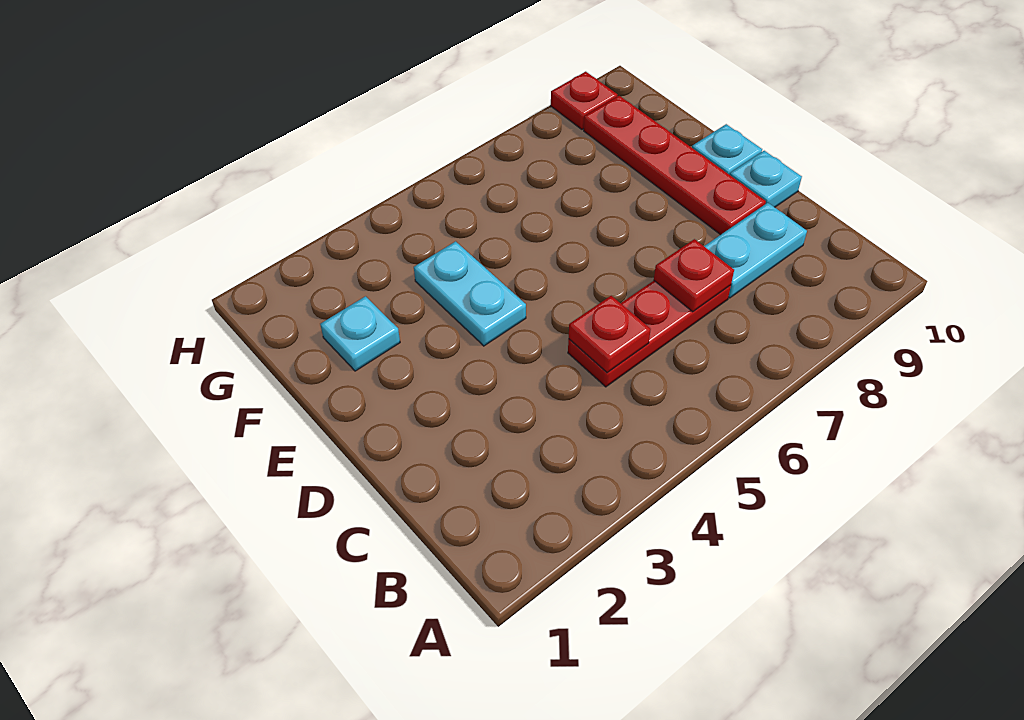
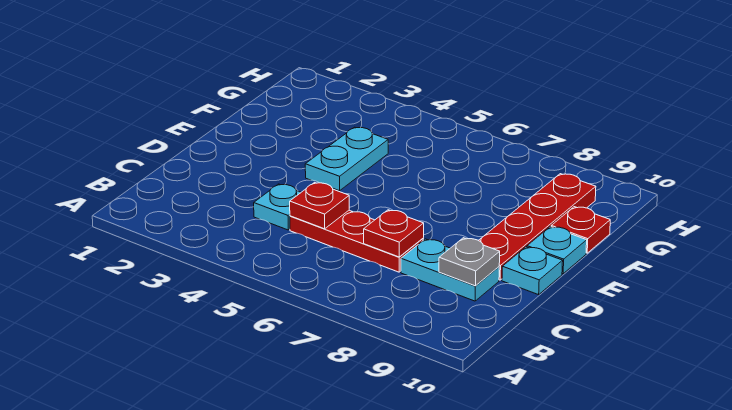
none -> grey plate C9 level 2
cyan plate F2 level 1 -> cyan plate C4 level 1
red plate H9 level 1 -> red plate F10 level 1

